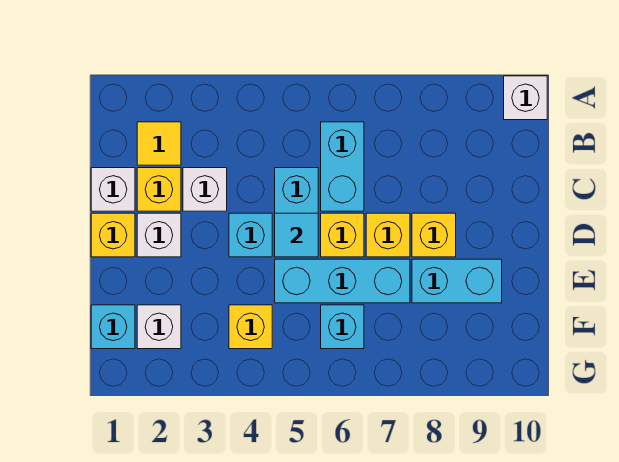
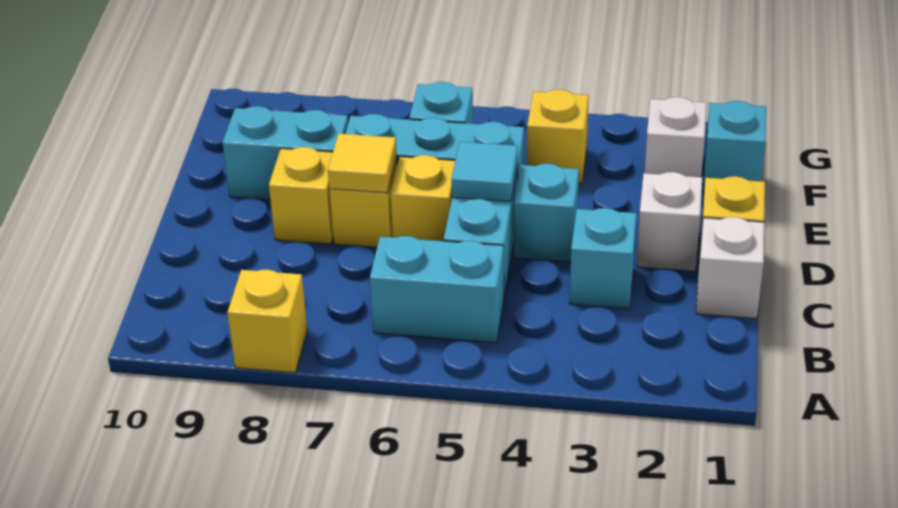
white brick A10 level 1 -> none
yellow tile B2 level 1 -> yellow tile D7 level 2
cyan brick B6:C6 level 1 -> cyan brick B5:B6 level 1
yellow brick C2 level 1 -> yellow brick A8 level 1
white brick C3 level 1 -> cyan brick C3 level 1

